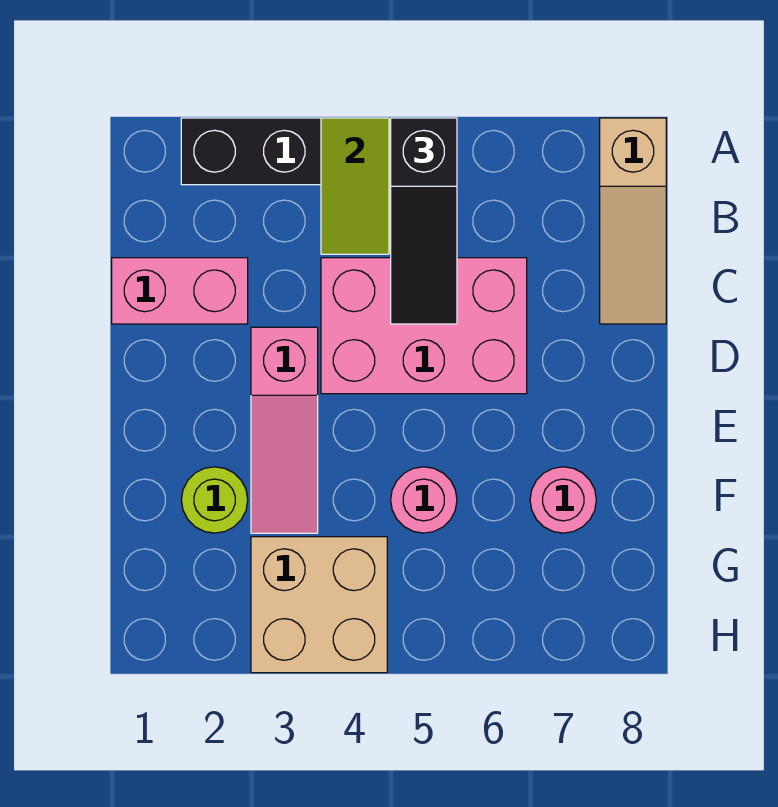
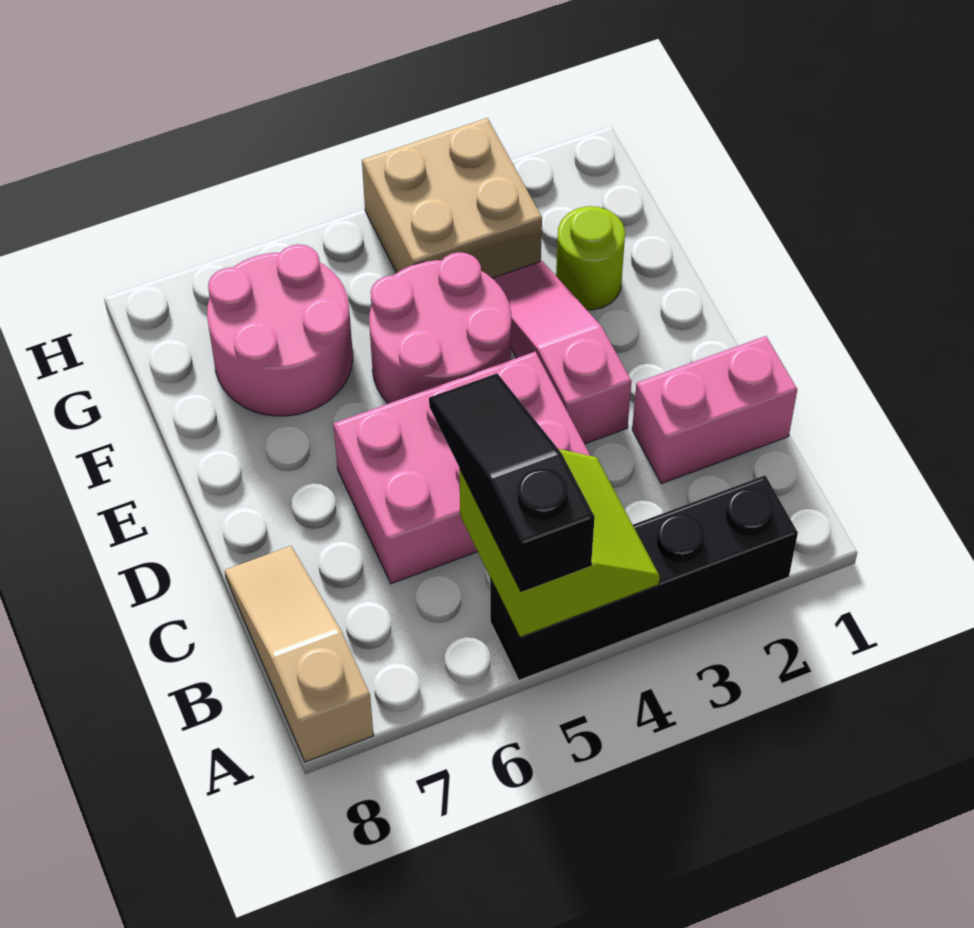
pink round brick F5 level 1 -> pink round brick E4:F5 level 1
pink round brick F7 level 1 -> pink round brick F6:G7 level 1

